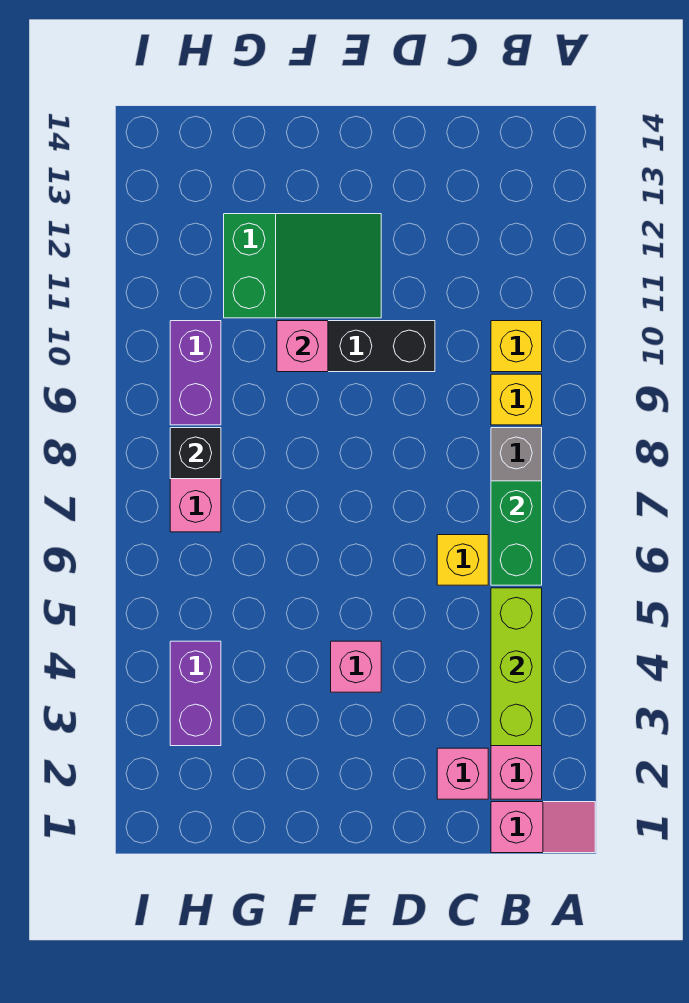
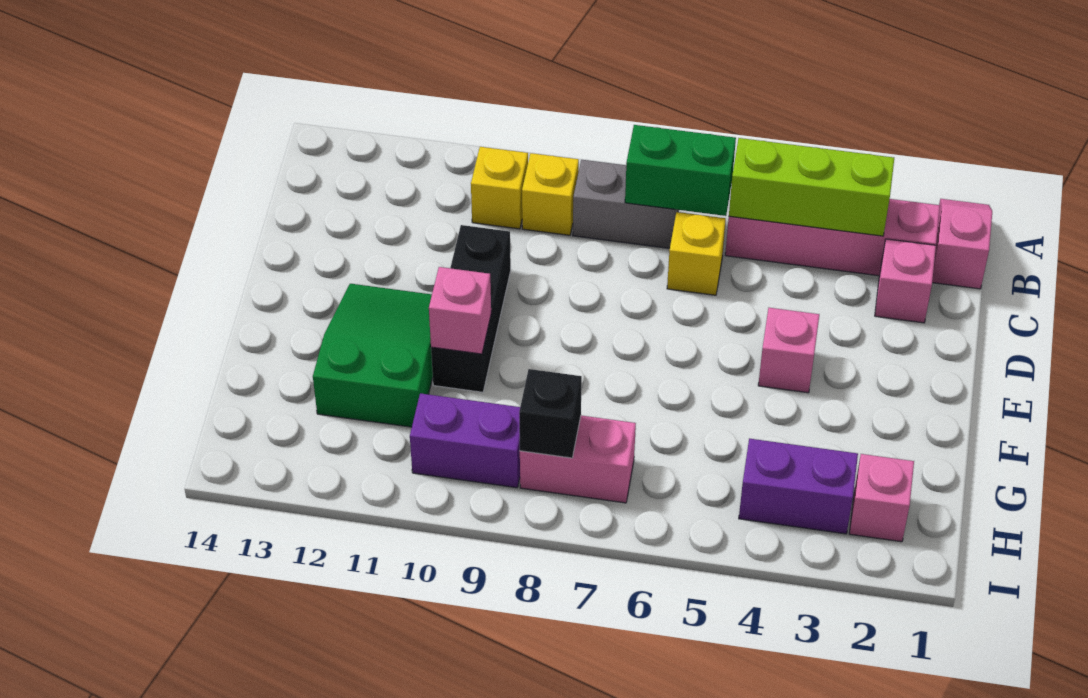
none -> pink brick H2 level 1

